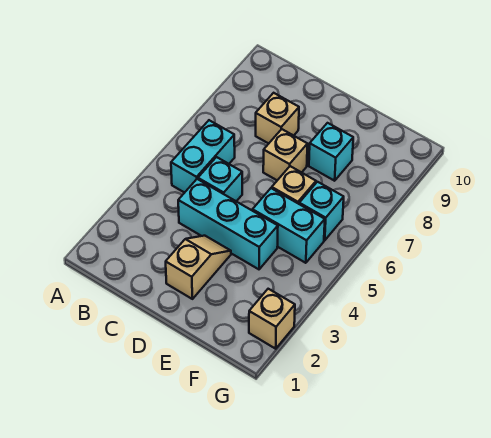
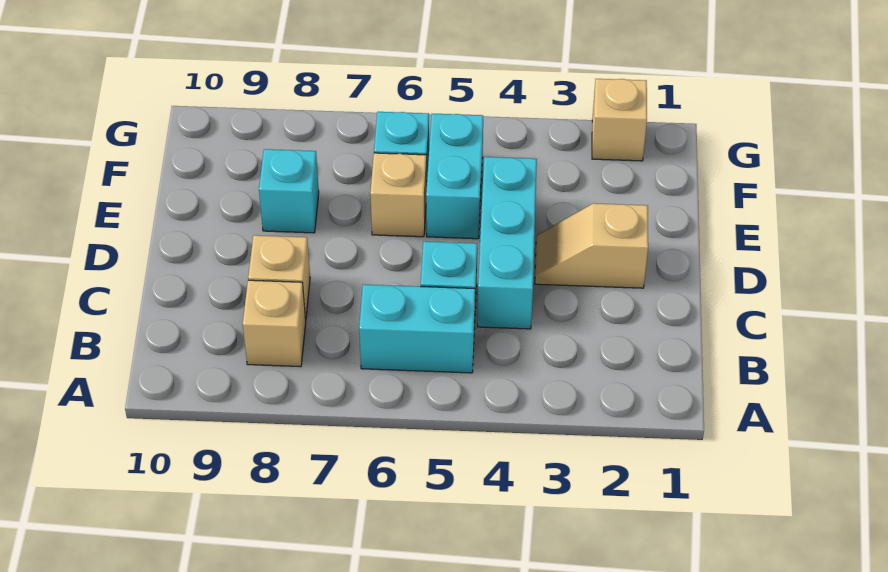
tan brick D7 level 1 -> tan brick B8 level 1

